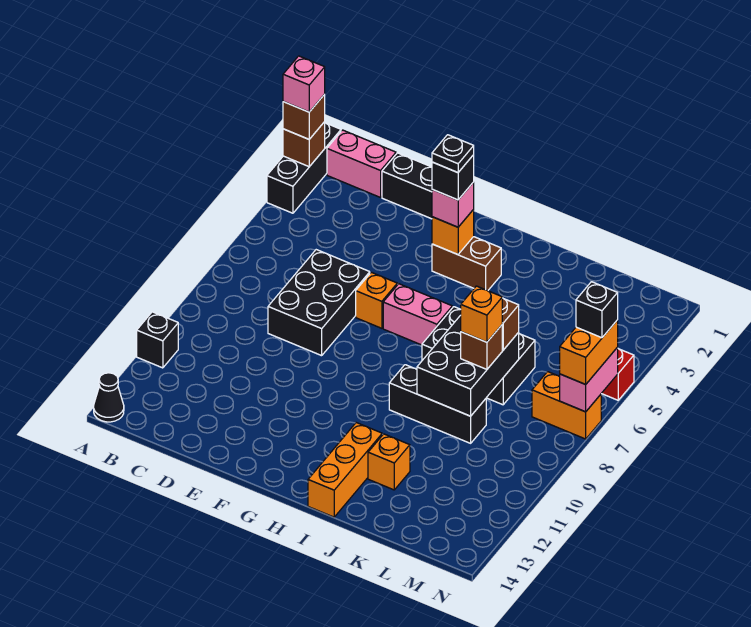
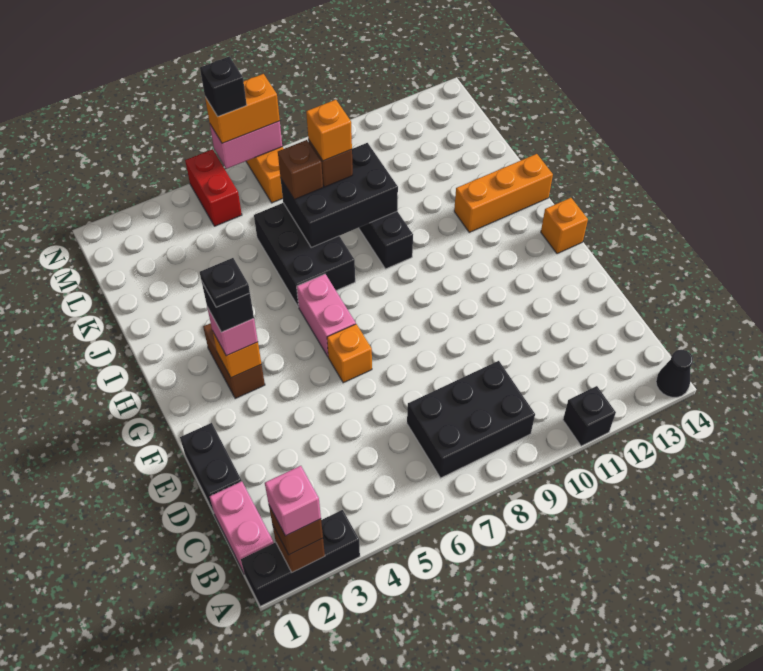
black brick D6:E8 level 1 -> black brick B7:C9 level 1
orange brick J12 level 1 -> orange brick G14 level 1

